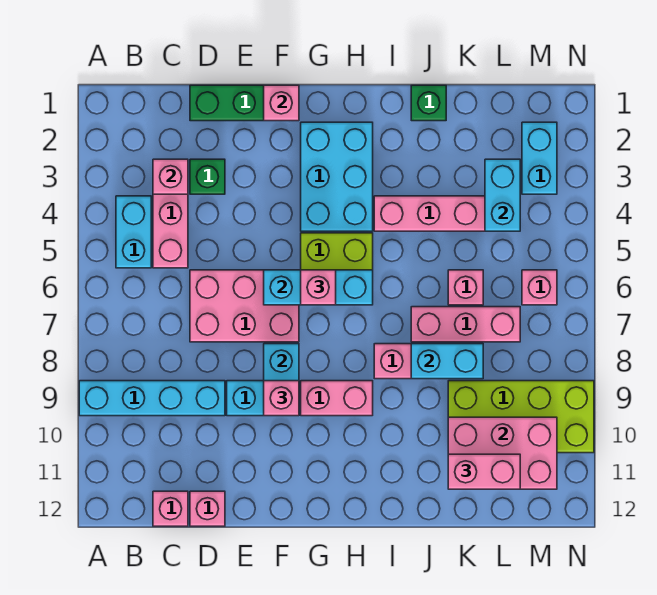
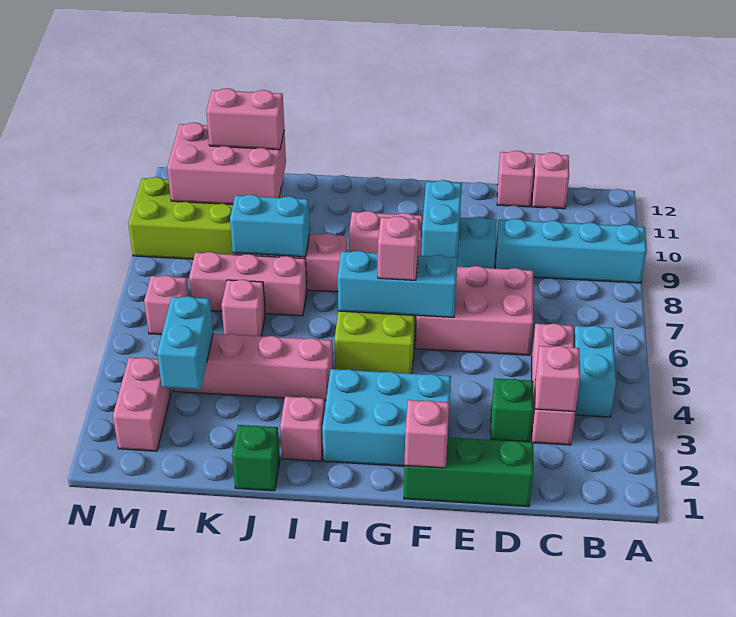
pink brick F9 level 3 -> pink brick I2 level 1
cyan brick G2:H4 level 1 -> cyan brick F2:H3 level 1
cyan brick M2:M3 level 1 -> pink brick M2:M3 level 1

